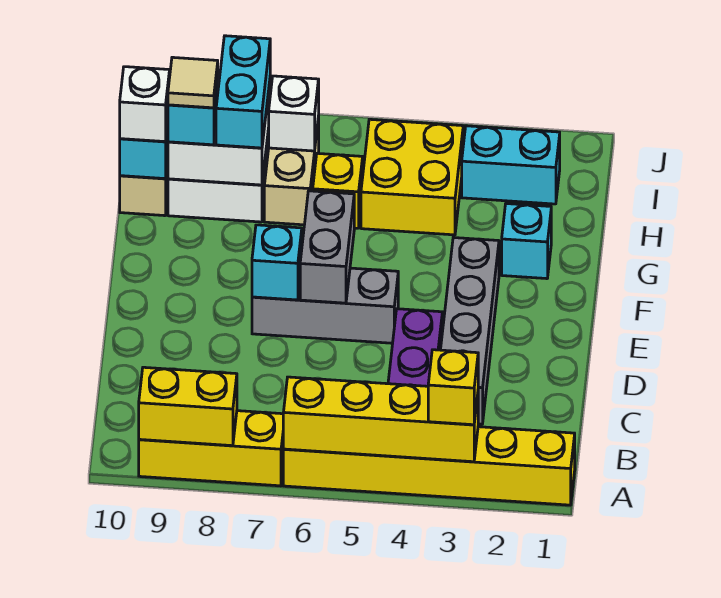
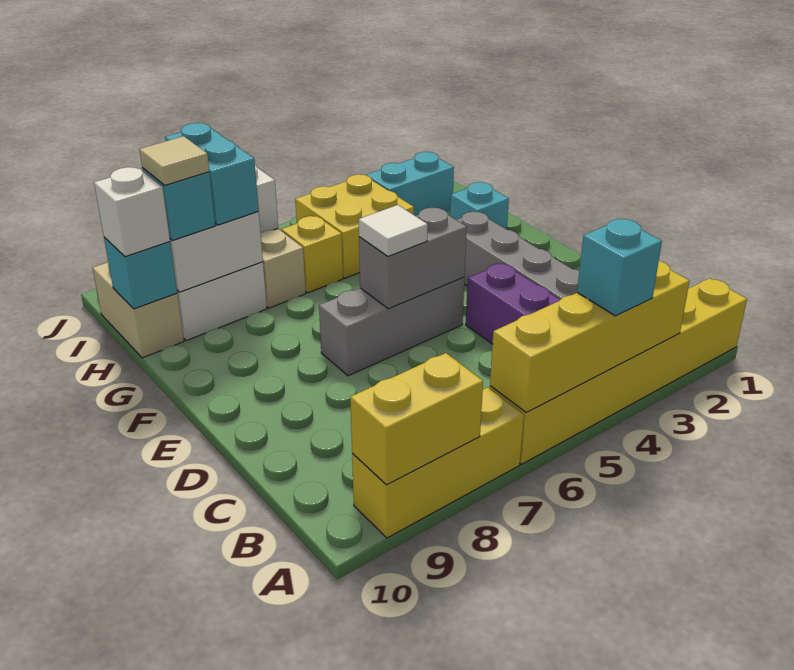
yellow brick A3 level 3 -> none
grey brick E6:F6 level 2 -> grey brick E5:E6 level 2
none -> white tile E6 level 3
cyan brick E7 level 2 -> cyan brick A4 level 3

